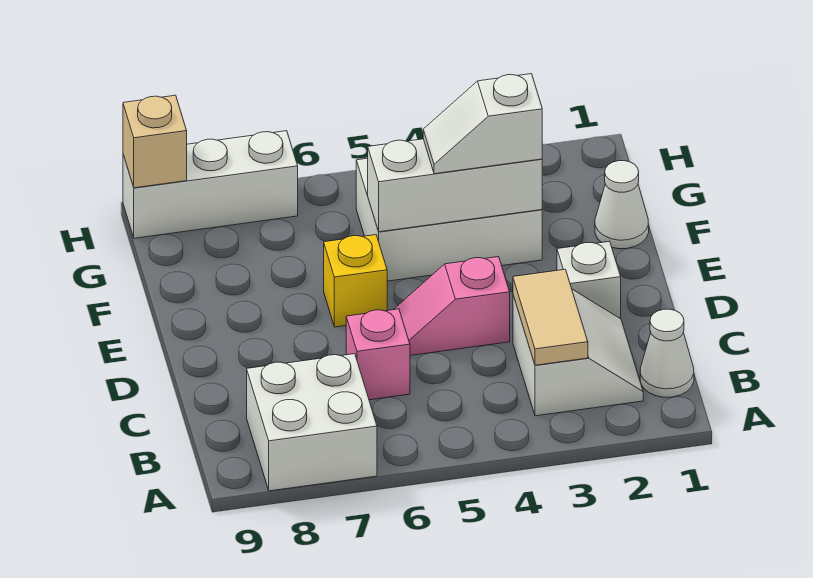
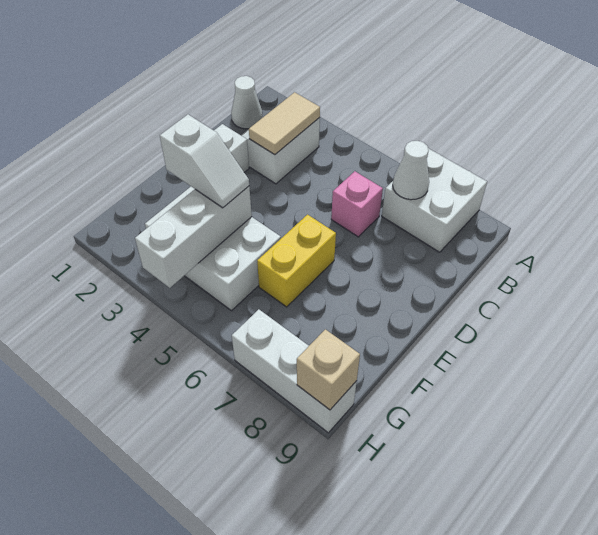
pink slope D4:D5 level 1 top 4 -> none
yellow brick E6 level 1 -> yellow brick E6:F6 level 1
white cone F1 level 1 -> white cone B7 level 2
white brick F3:F5 level 2 -> white brick F4:H4 level 2

